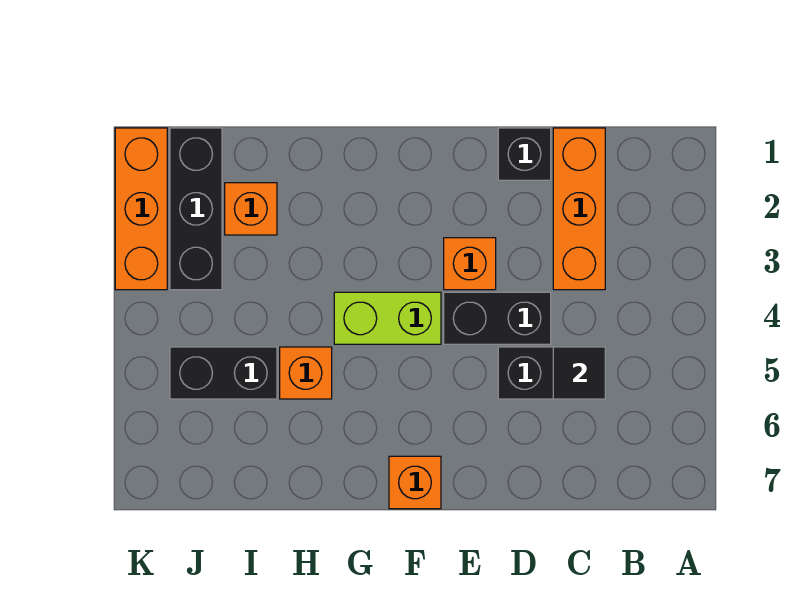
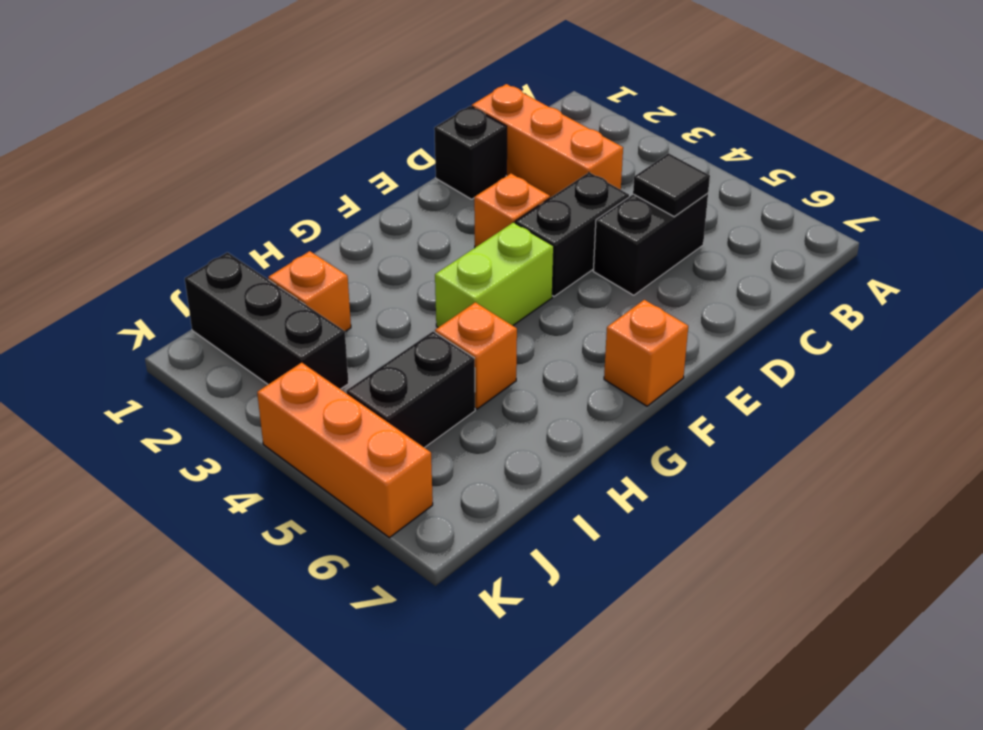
orange brick K1:K3 level 1 -> orange brick K4:K6 level 1

